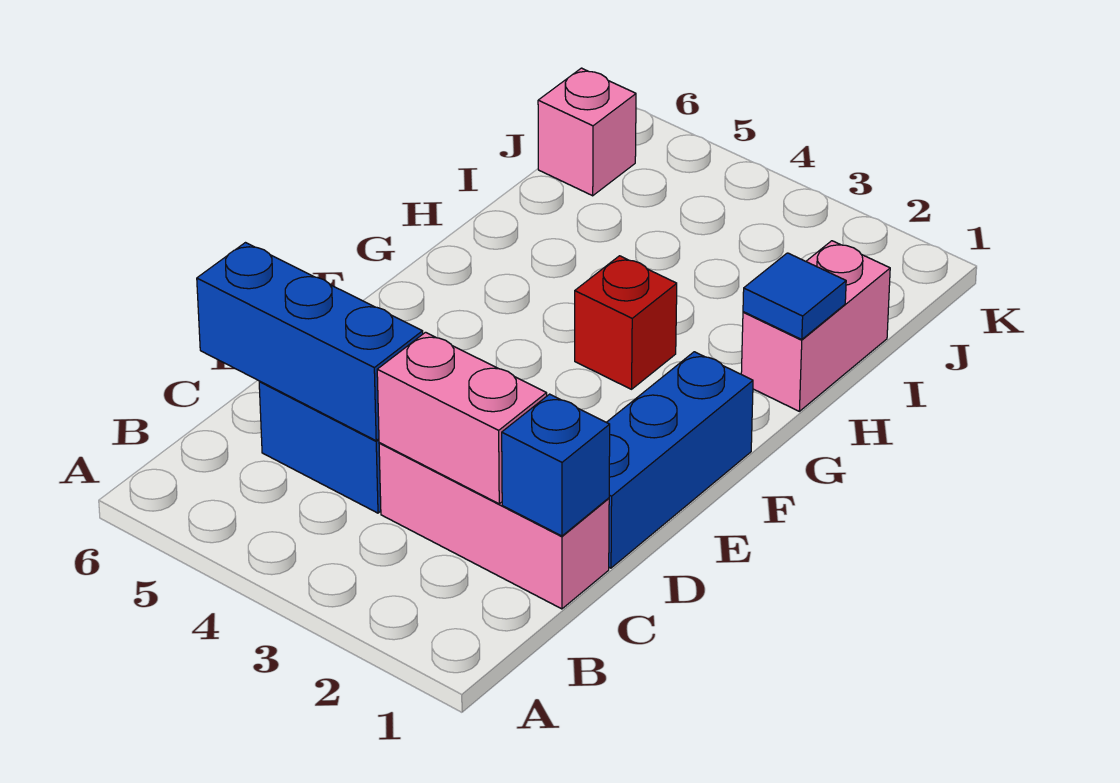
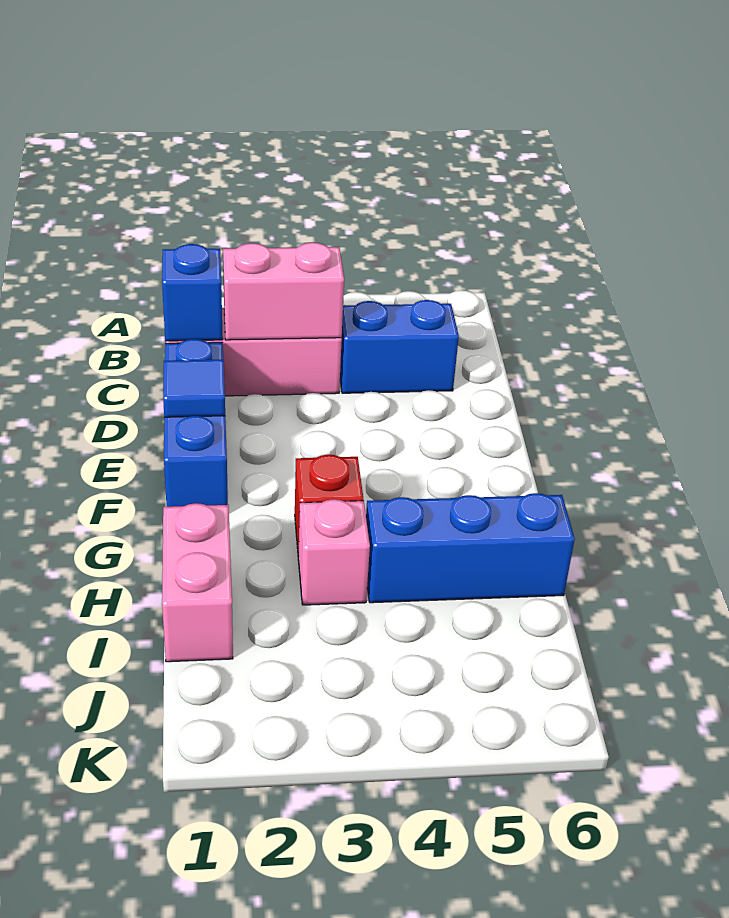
blue brick C4:C6 level 2 -> blue brick H4:H6 level 1
blue tile H1 level 2 -> blue tile E1 level 2
pink brick J6 level 1 -> pink brick H3 level 1

